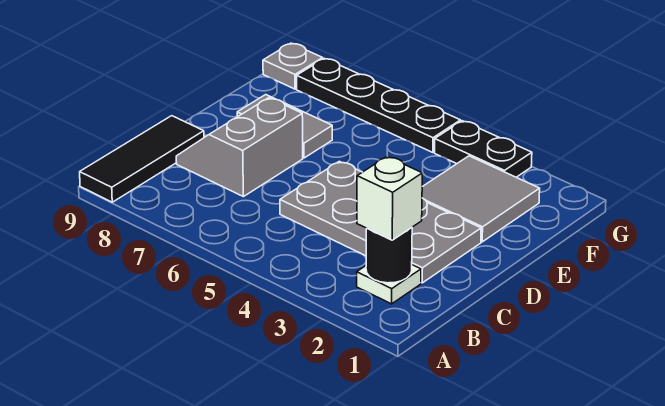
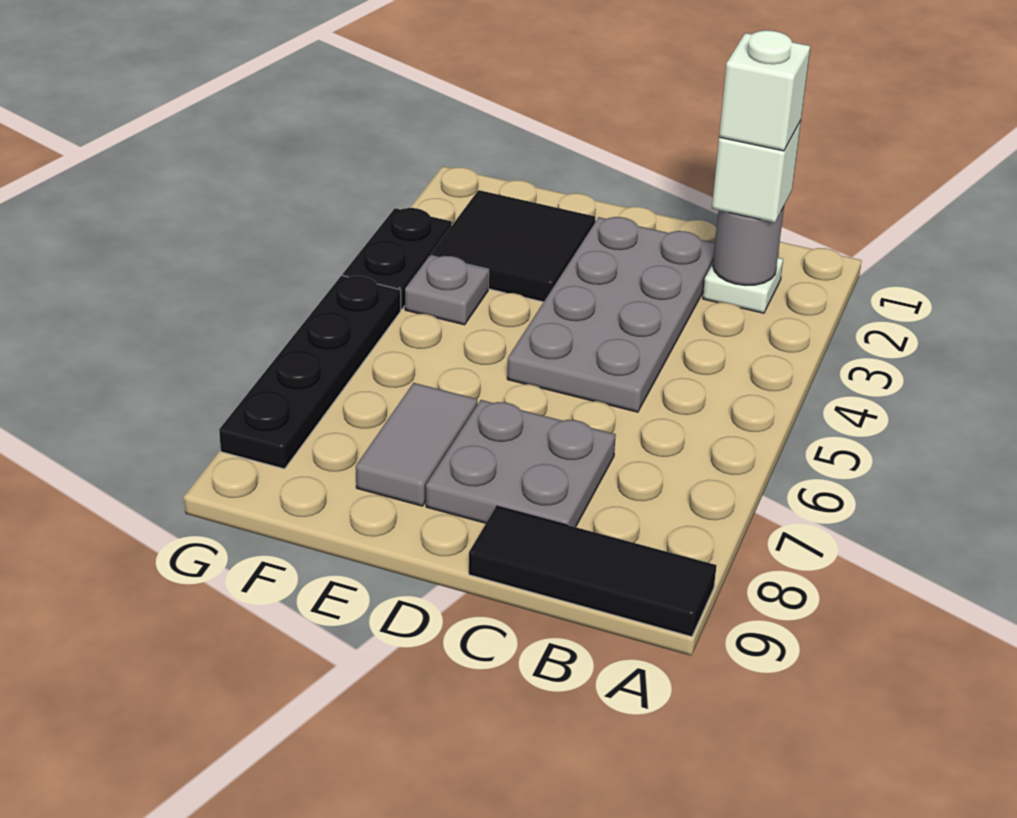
black round brick B2 level 2 -> grey round brick B2 level 2
none -> white brick B2 level 4
grey slope C7:D8 level 1 top 7 -> grey plate C7:D8 level 1
grey tile E2:F3 level 1 -> black tile E2:F3 level 1
grey plate G9 level 1 -> grey plate F4 level 1

